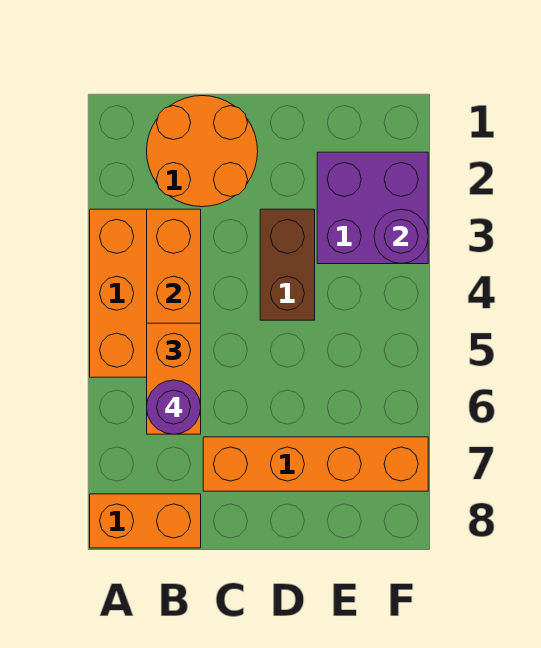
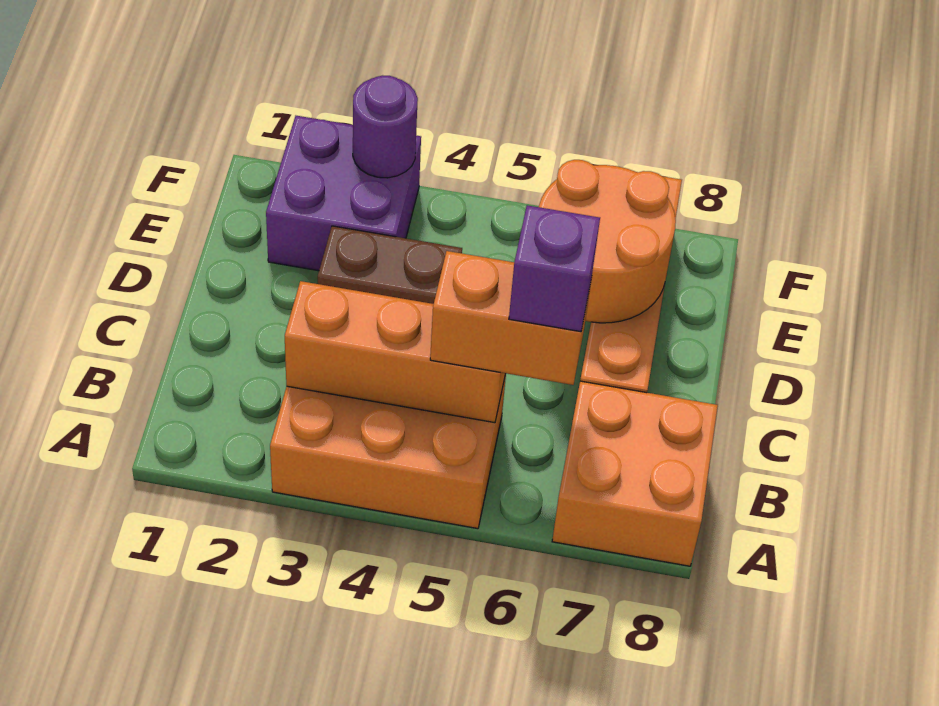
orange brick A8:B8 level 1 -> orange brick A7:B8 level 1
orange round brick B1:C2 level 1 -> orange round brick D6:E7 level 2
purple round brick B6 level 4 -> purple brick B6 level 4

